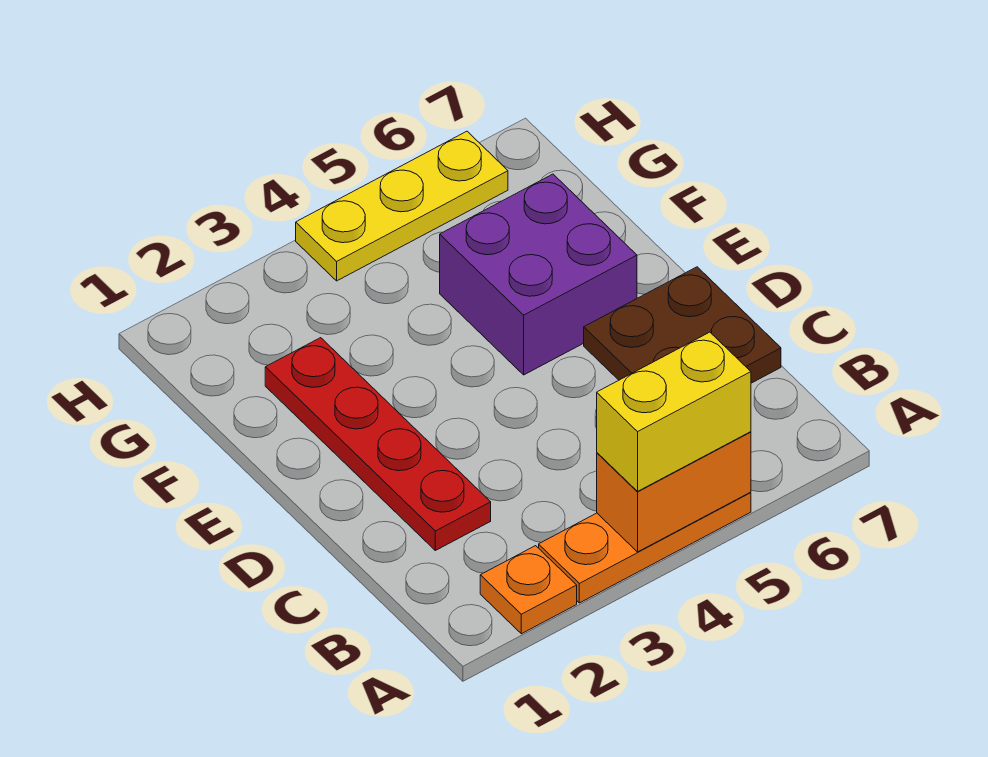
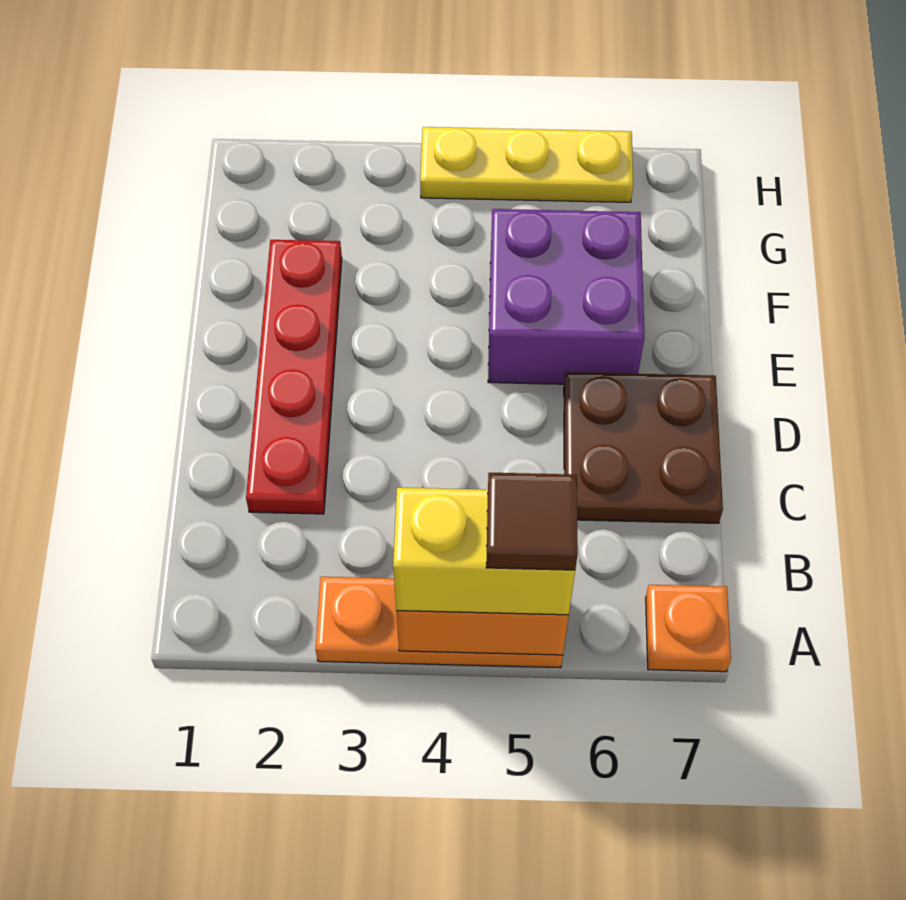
orange plate A2 level 1 -> orange plate A7 level 1
none -> brown tile A5 level 4

